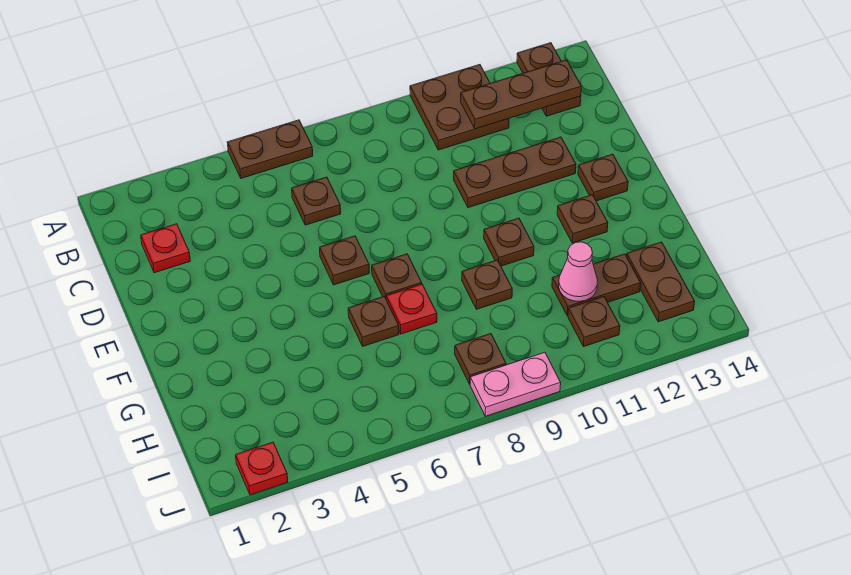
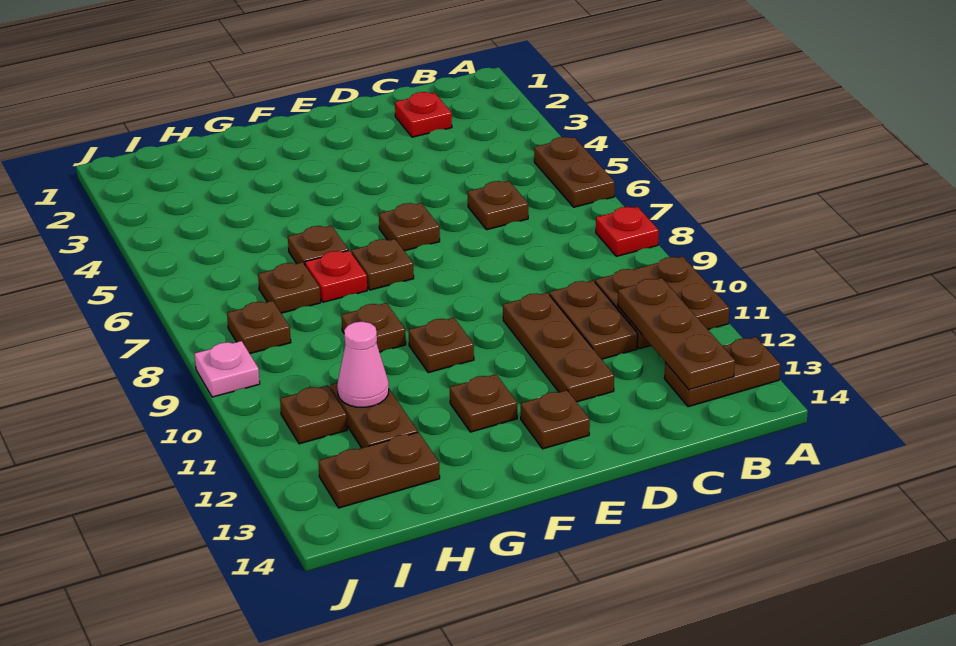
none -> brown plate C10:C11 level 1
none -> brown plate H7 level 1
red plate J2 level 1 -> red plate A8 level 1
pink plate J8:J9 level 1 -> pink plate J9 level 1

